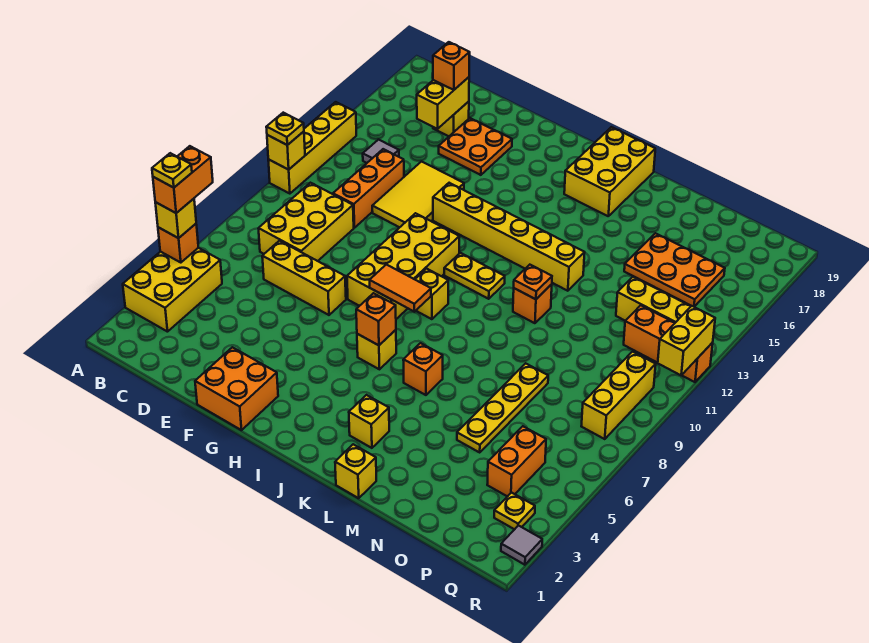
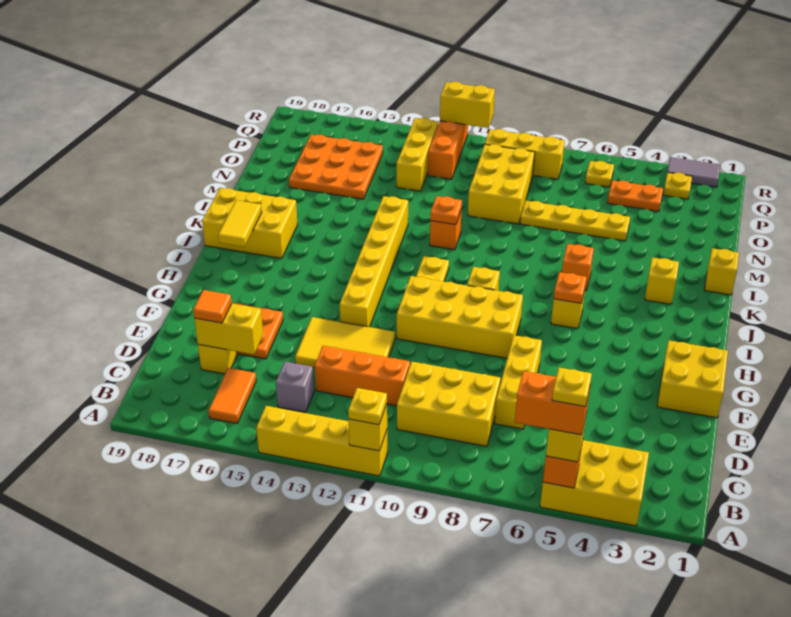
grey tile C14 level 1 -> grey brick C14 level 1
orange brick D17 level 3 -> orange tile D17 level 3
orange brick F1:G2 level 1 -> yellow brick F1:G2 level 1
orange tile H8:I8 level 2 -> orange tile B16:C16 level 1
orange brick I6 level 2 -> orange plate I6 level 2
none -> yellow tile I18:J18 level 2
none -> yellow brick N9:P10 level 1
orange plate N15:P16 level 1 -> orange plate N15:P17 level 1
orange brick P4:P5 level 1 -> orange plate P4:P5 level 1
none -> yellow plate Q6 level 1
grey tile R2 level 1 -> grey tile R2:R3 level 1

